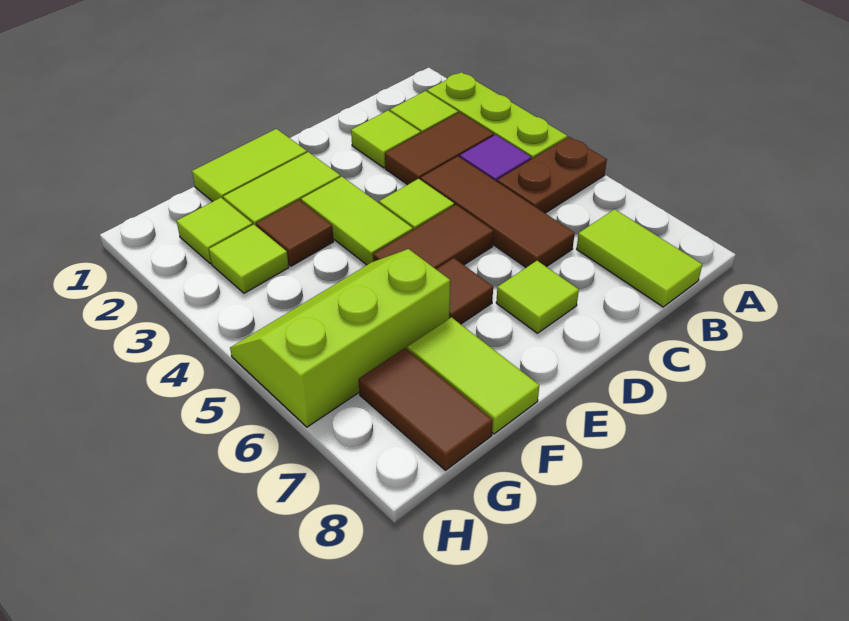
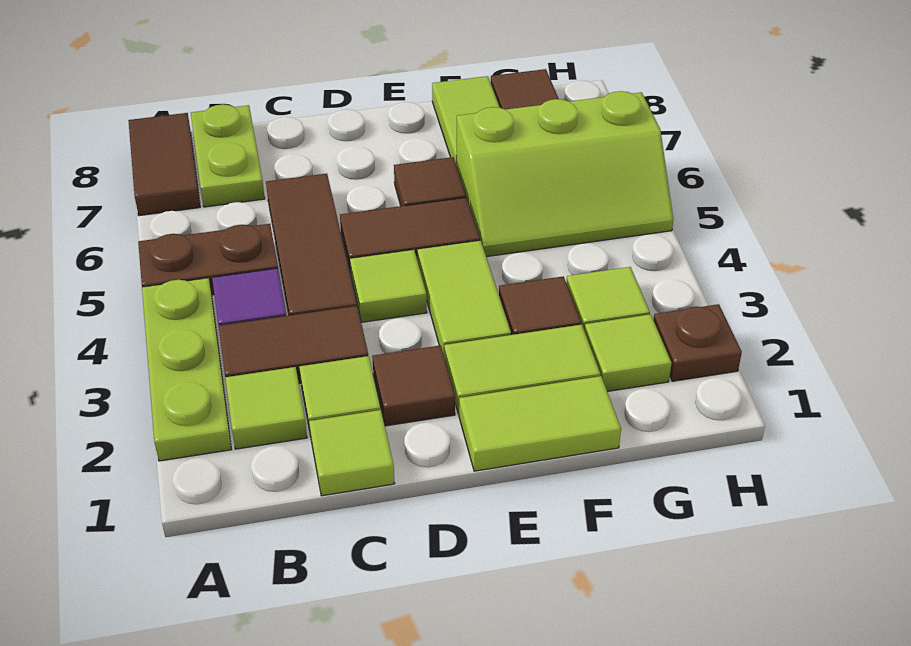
none -> brown tile A7:A8 level 1
lime tile B7:B8 level 1 -> lime plate B7:B8 level 1
none -> brown tile D2 level 1
lime tile D7 level 1 -> lime tile C1 level 1
none -> brown plate H2 level 1

